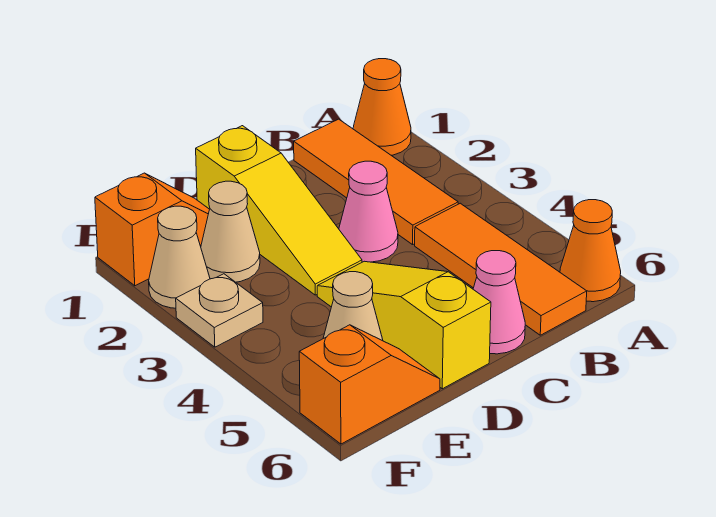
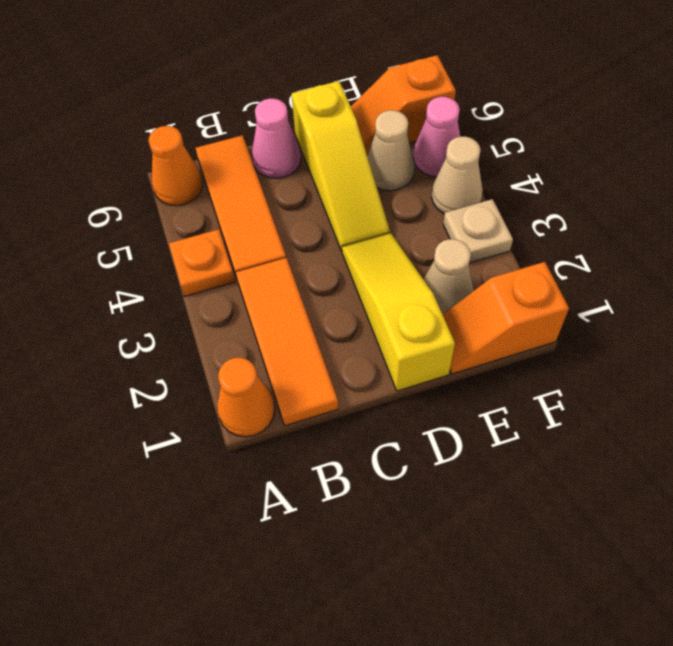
none -> orange plate A4 level 1
pink cone C3 level 1 -> pink cone F5 level 1
tan cone F2 level 1 -> tan cone F4 level 1

